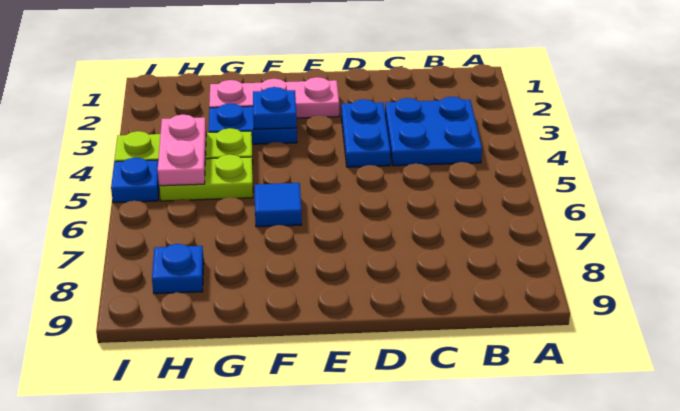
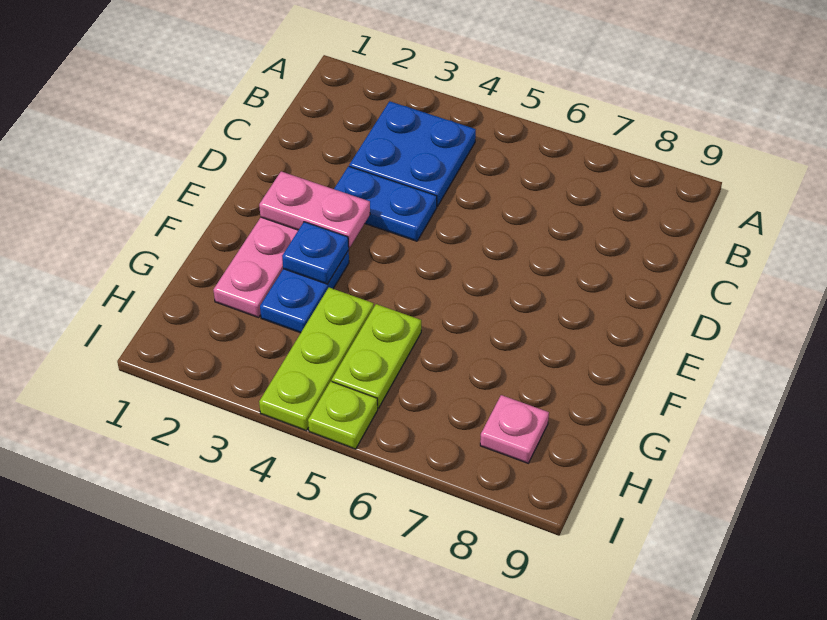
blue tile F6 level 1 -> none
pink plate H4:H5 level 2 -> pink plate E2:E3 level 2
blue plate H8 level 1 -> pink plate H8 level 1
blue plate I5 level 1 -> lime plate I5 level 1

